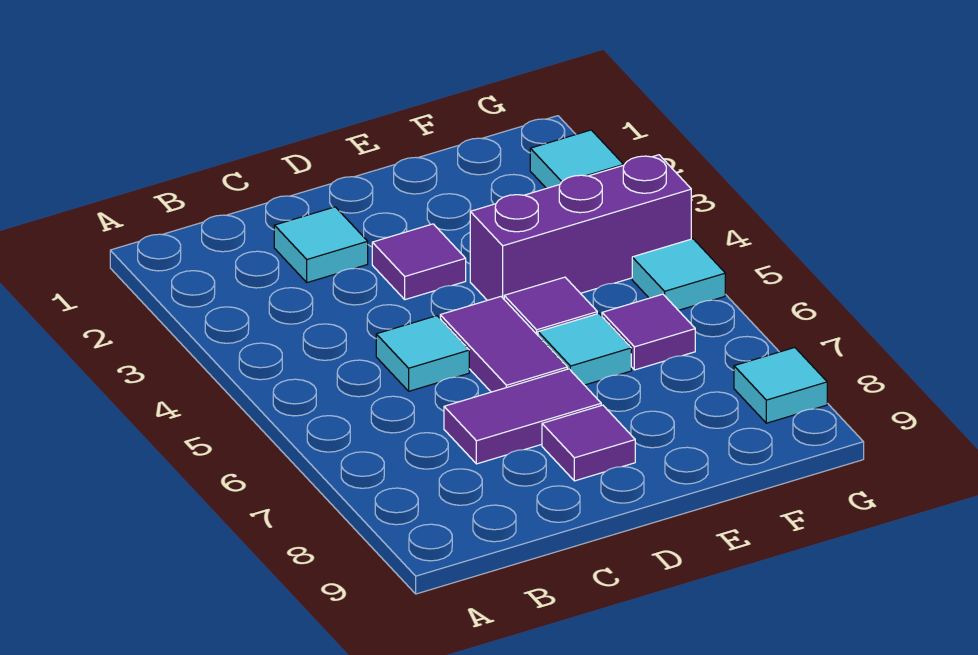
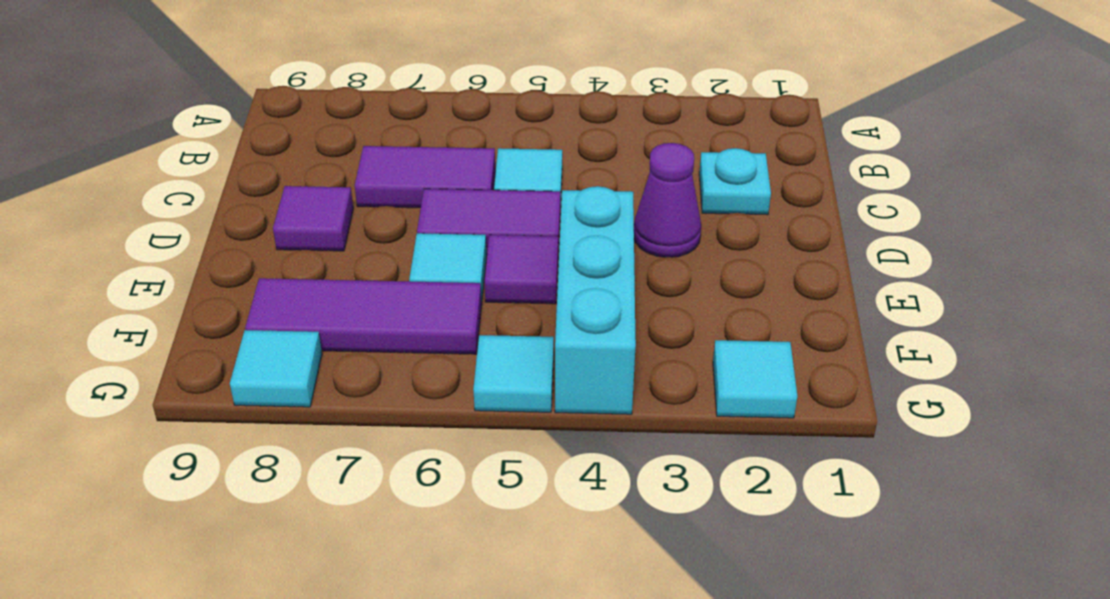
cyan tile C2 level 1 -> cyan plate C2 level 1
purple tile C7:D7 level 1 -> purple tile C6:C7 level 1
purple tile D3 level 1 -> purple cone D3 level 1
purple brick E4:G4 level 1 -> cyan brick E4:G4 level 1
purple tile F6 level 1 -> purple tile F6:F8 level 1

